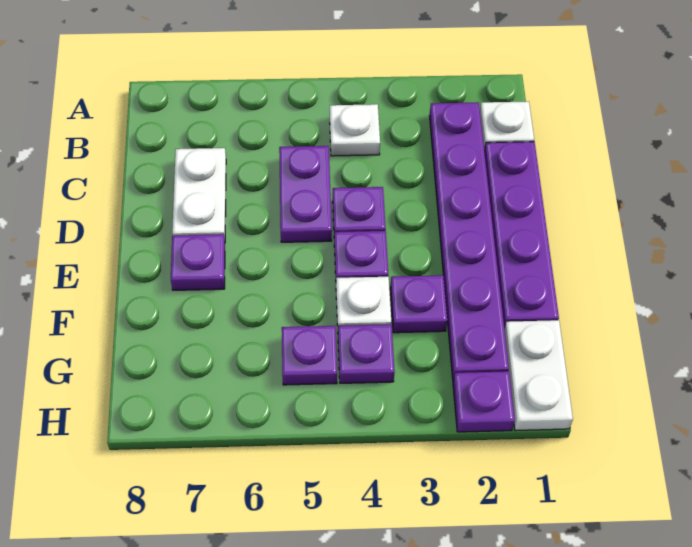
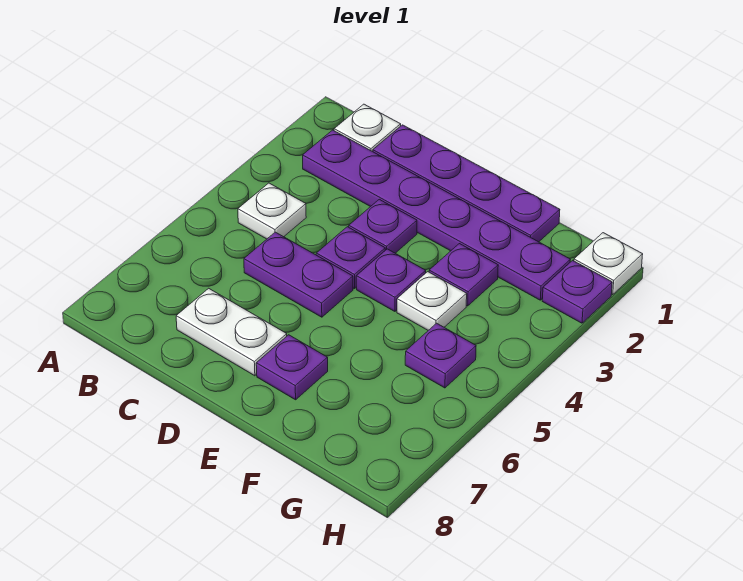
white plate G1:H1 level 1 -> white plate H1 level 1
purple plate G4 level 1 -> purple plate D3 level 1

